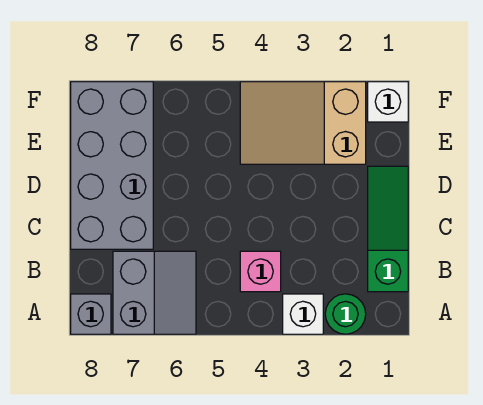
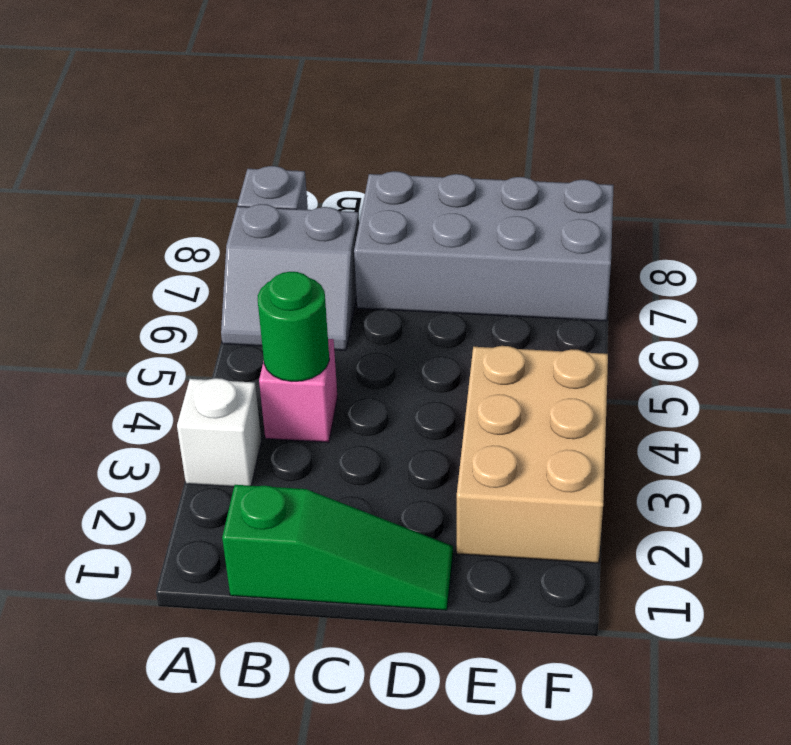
green round brick A2 level 1 -> green round brick B4 level 2
tan slope E2:F4 level 1 top 2 -> tan brick E2:F4 level 1
white brick F1 level 1 -> none

